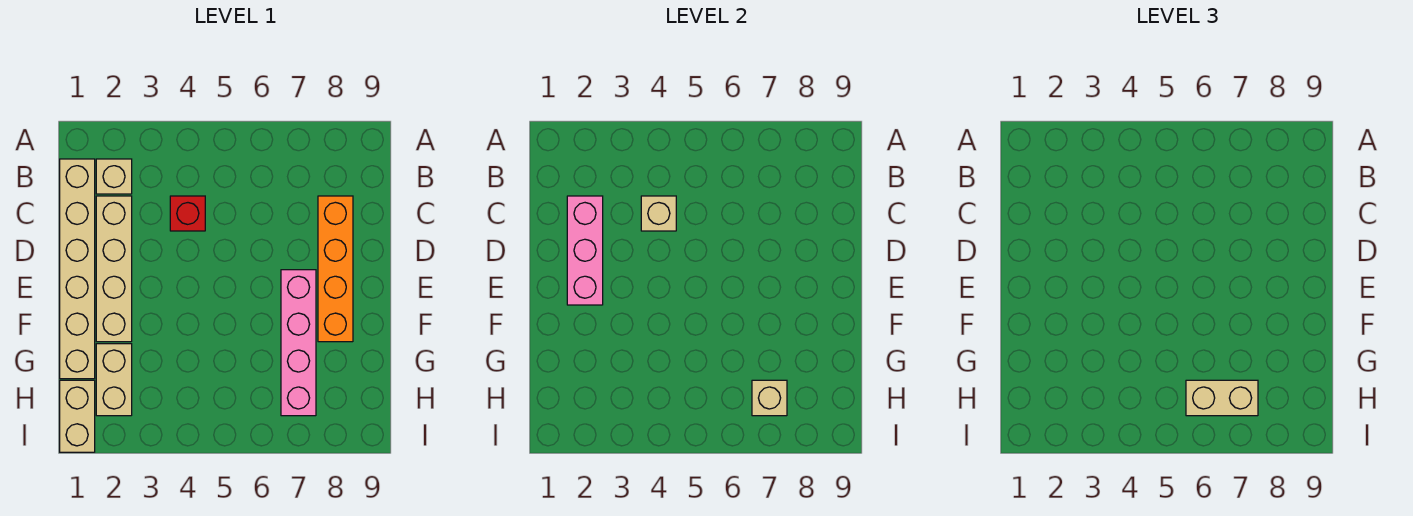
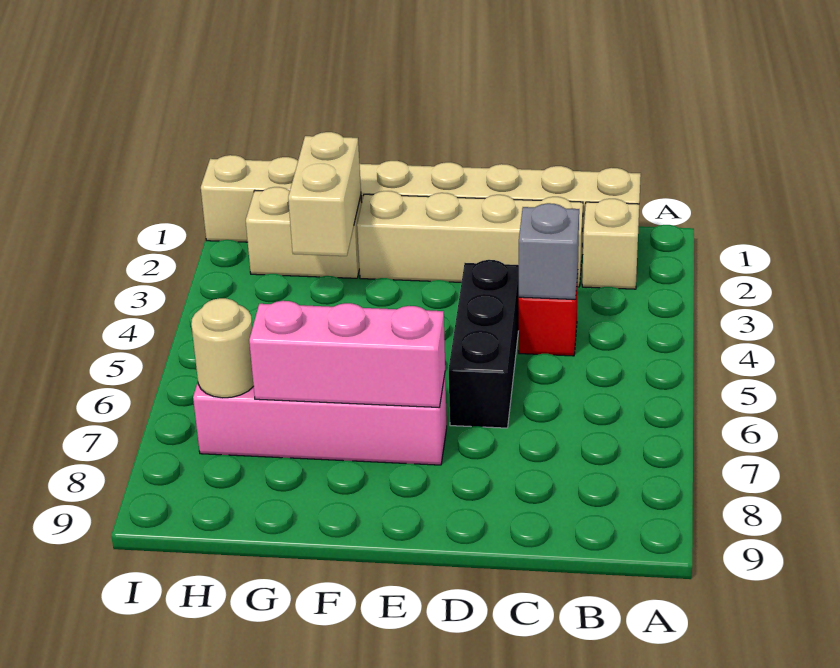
pink brick C2:E2 level 2 -> pink brick E7:G7 level 2
tan brick C4 level 2 -> grey brick C4 level 2
orange brick C8:F8 level 1 -> none
none -> black brick D4:D6 level 1
tan brick H6:H7 level 3 -> tan brick G2:G3 level 2
tan brick H7 level 2 -> tan round brick H7 level 2

